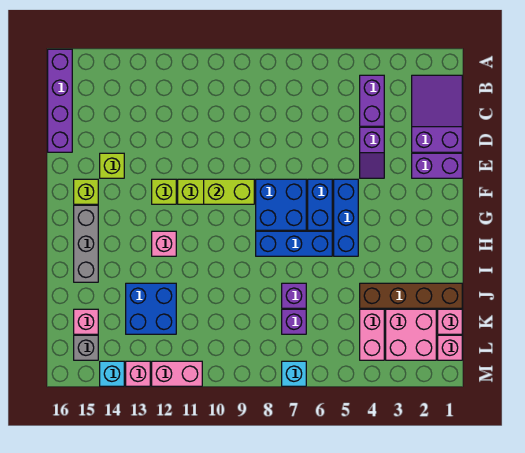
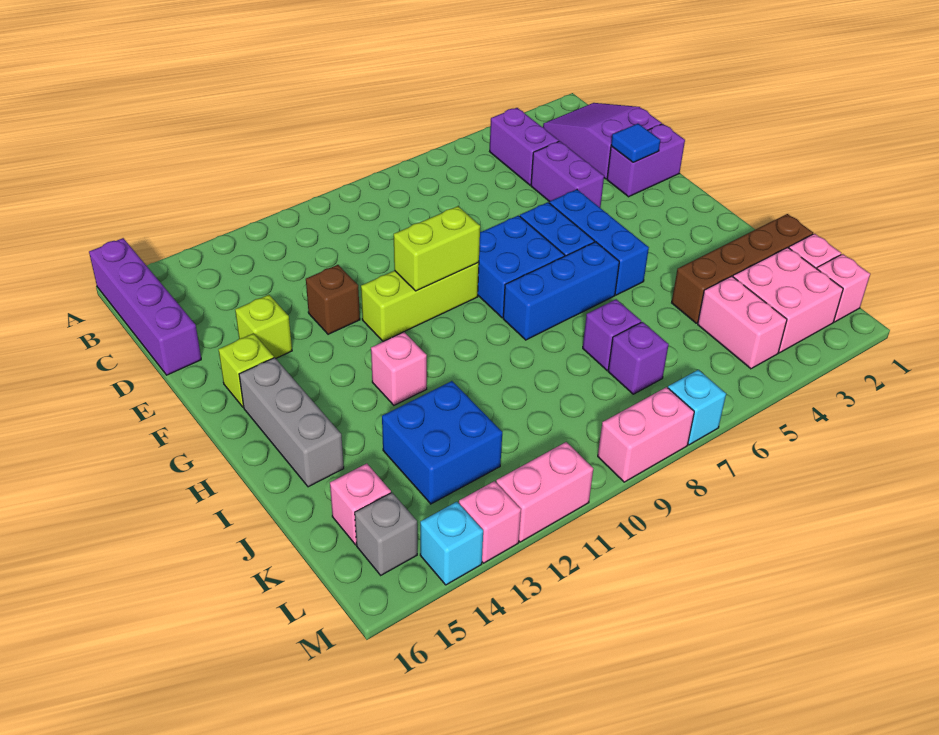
purple slope D4:E4 level 1 top D -> purple brick D4:E4 level 1
none -> blue tile E2 level 2
none -> brown brick E12 level 1
lime brick F12 level 1 -> none
none -> pink brick M8:M9 level 1

